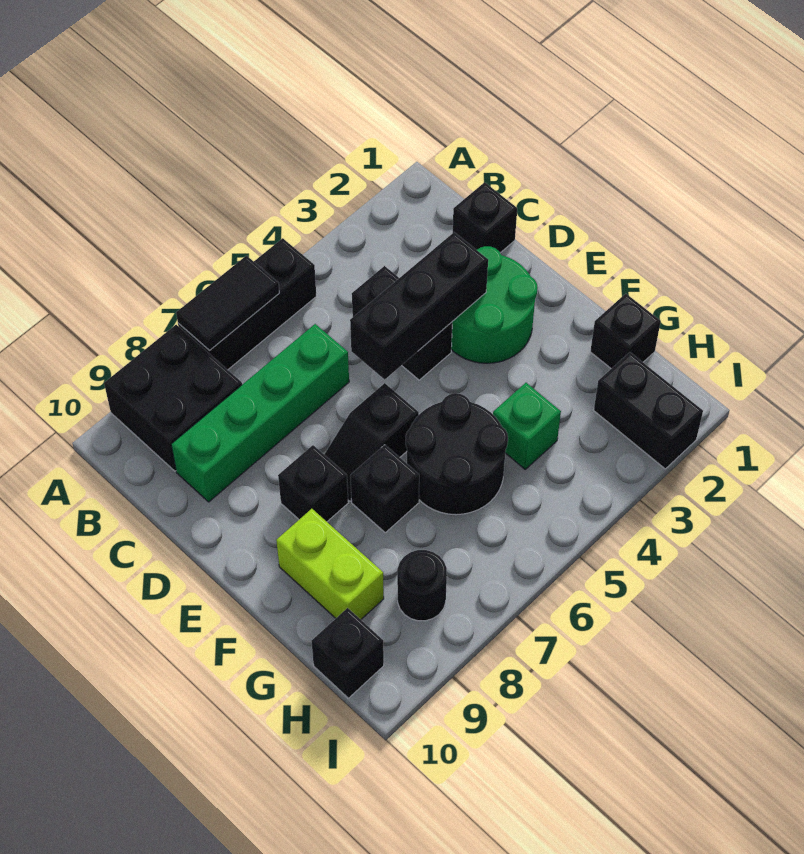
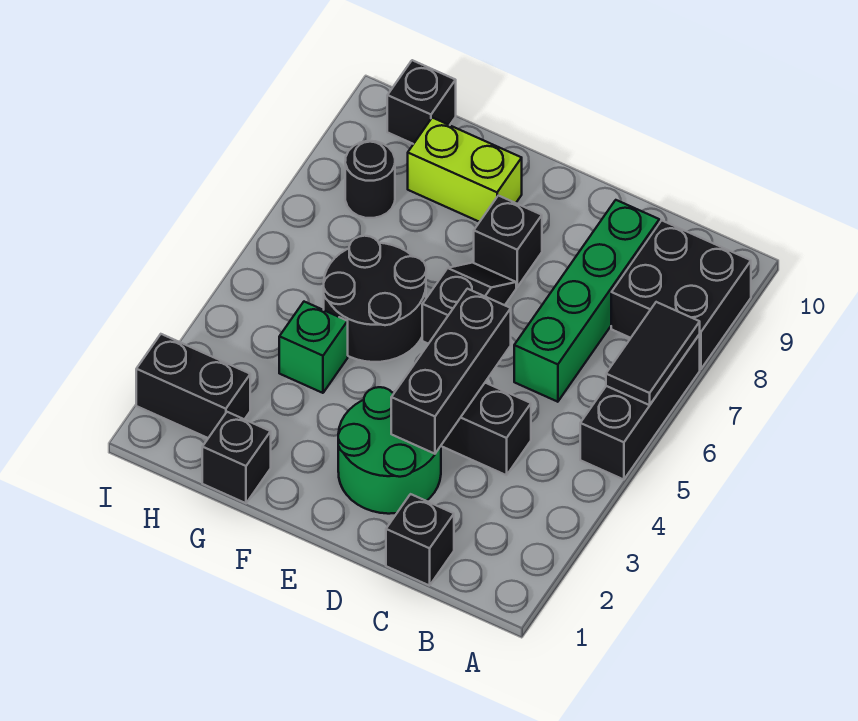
black brick F7 level 1 -> none

